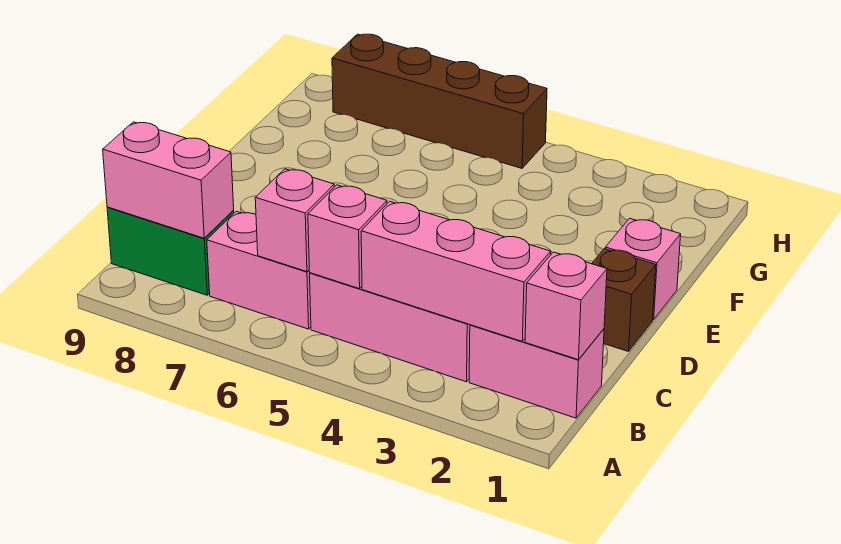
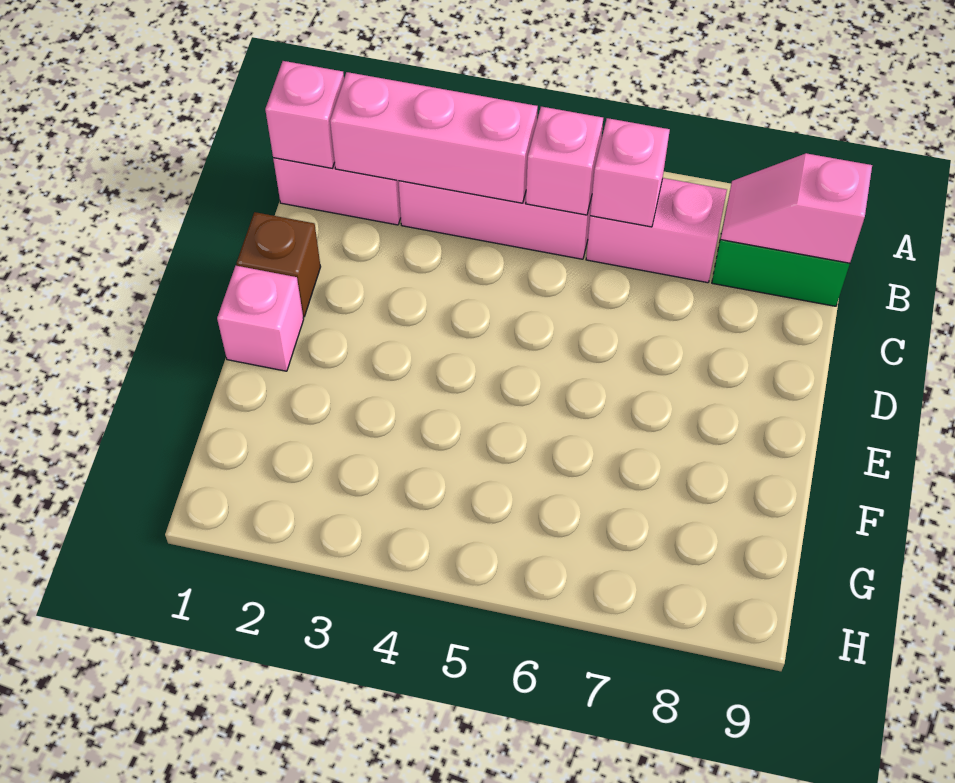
pink brick B8:B9 level 2 -> pink slope B8:B9 level 2 top 9
brown brick H5:H8 level 1 -> none

